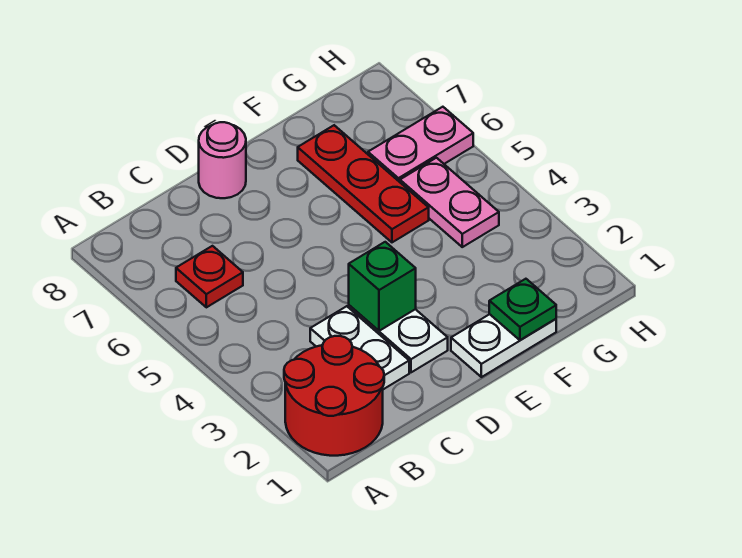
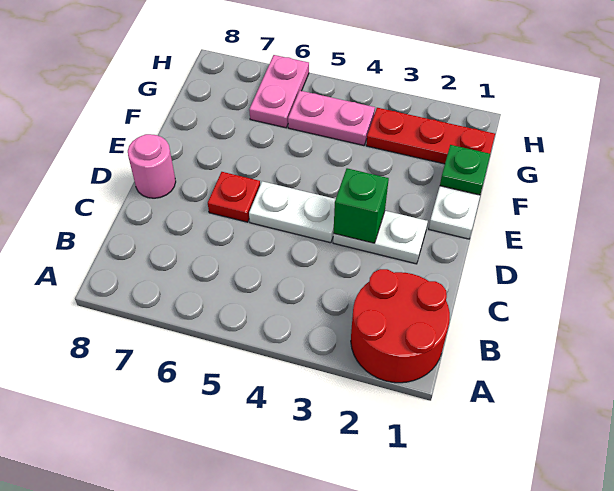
red plate B6 level 1 -> red plate D6 level 1
white plate C2:C3 level 1 -> white plate D4:D5 level 1
red plate F5:F7 level 1 -> red plate G1:G3 level 1

